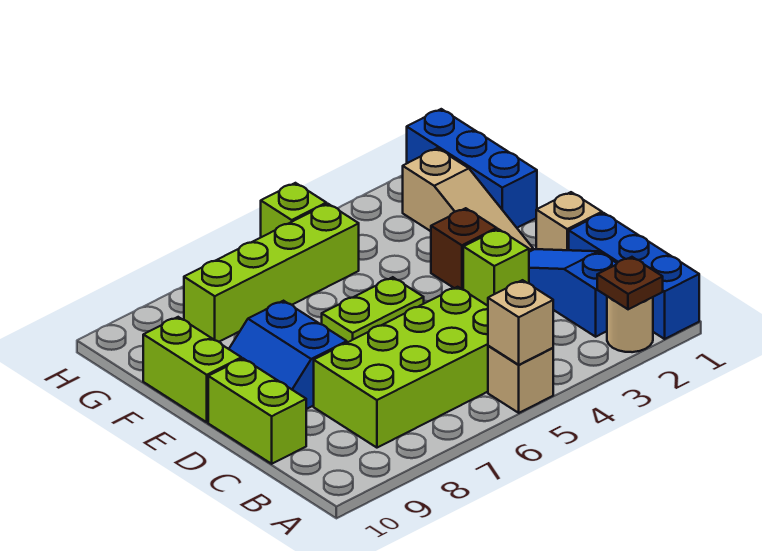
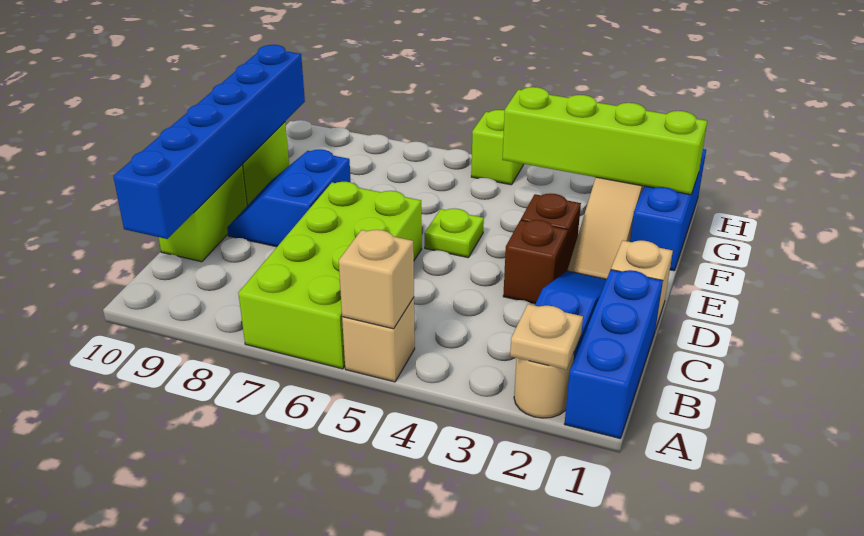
brown plate A2 level 2 -> tan plate A2 level 2
lime brick B5:C8 level 1 -> lime brick A6:D7 level 1
none -> blue brick B10:G10 level 2
lime brick D3 level 1 -> brown brick D3 level 1
lime plate E5:E6 level 1 -> lime plate E5 level 1
lime brick G5:G8 level 1 -> lime brick G1:G4 level 2

